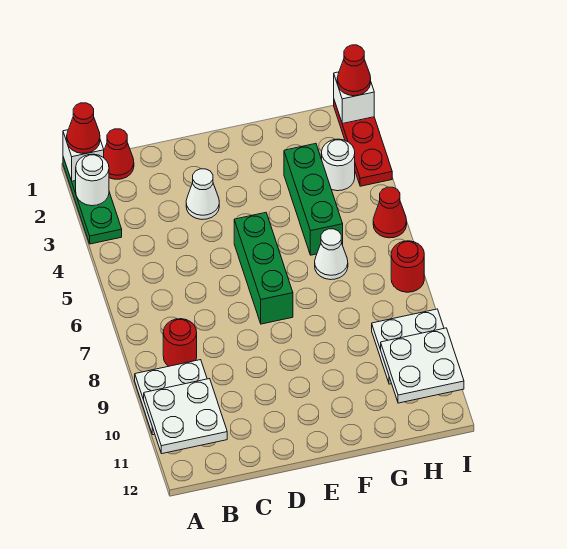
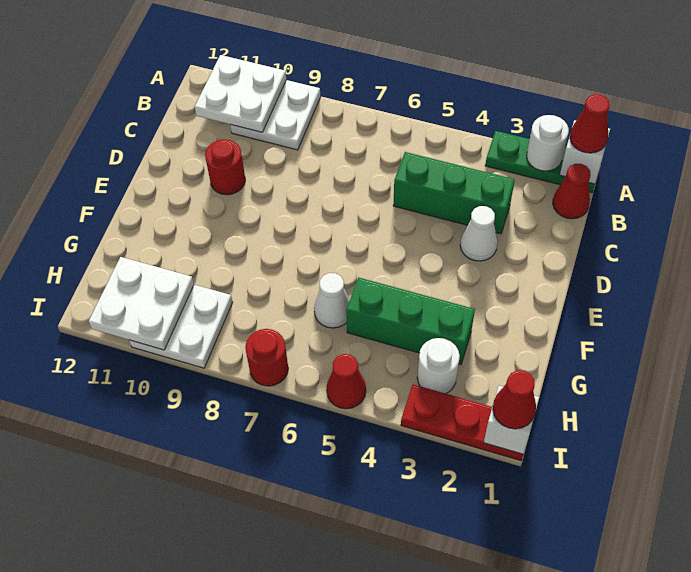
red round brick B8 level 1 -> red round brick D10 level 1
green brick E5:E7 level 1 -> green brick C3:C5 level 1

